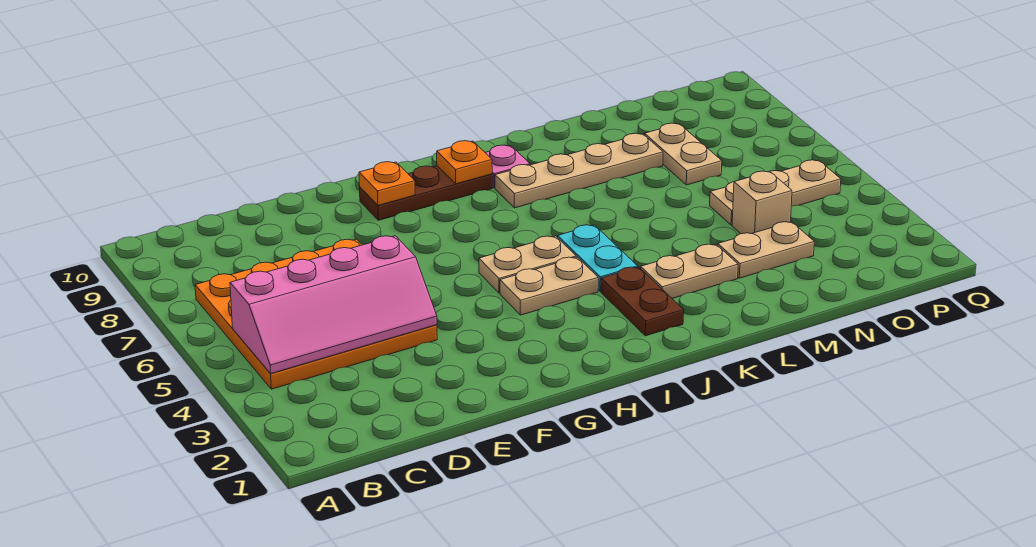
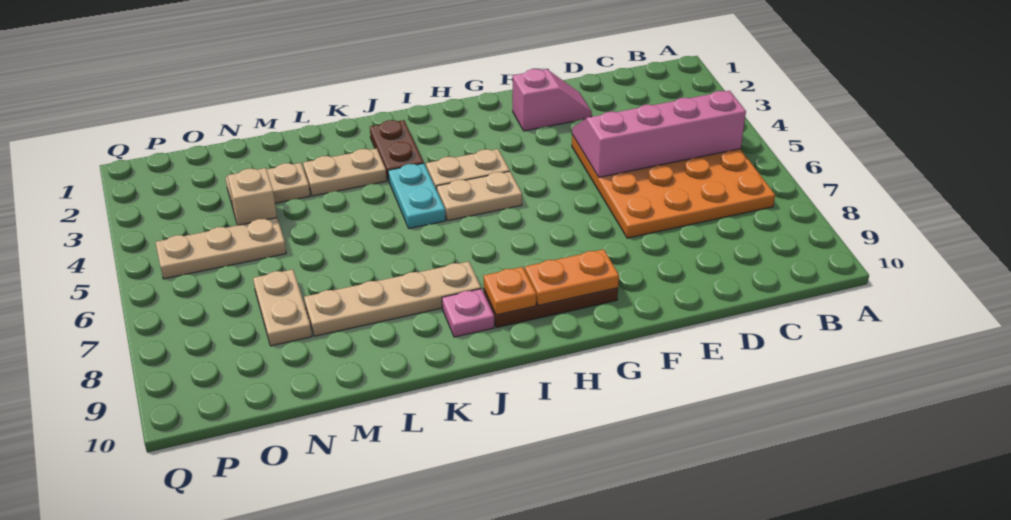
none -> pink slope E2:F2 level 1 top F
orange plate G9 level 2 -> orange plate G9:H9 level 2

